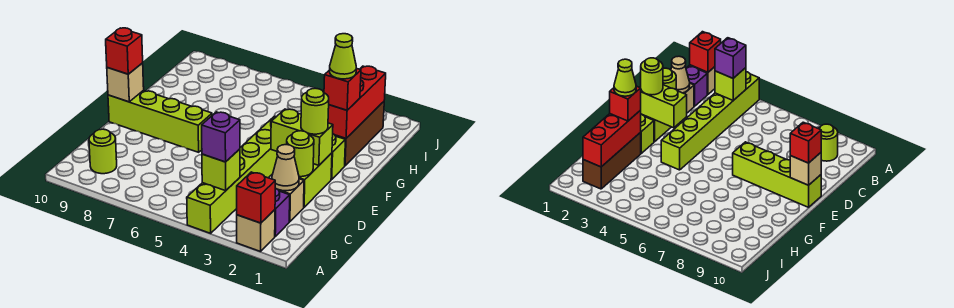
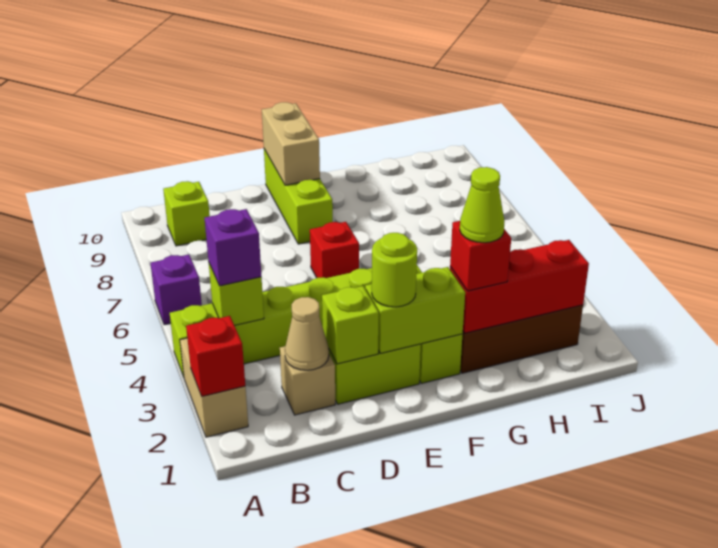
tan brick A2 level 1 -> tan brick A2:A3 level 1
purple brick B2 level 1 -> purple brick A6 level 1
lime round brick B9 level 1 -> lime brick B9 level 1
lime round brick D2 level 2 -> lime brick D2 level 2
lime brick E2:E3 level 2 -> lime brick E2:F2 level 2
lime brick E7:E10 level 1 -> lime brick E8:E10 level 1
tan brick E10 level 2 -> tan brick E9:E10 level 2
red brick E10 level 3 -> red brick E6 level 1

